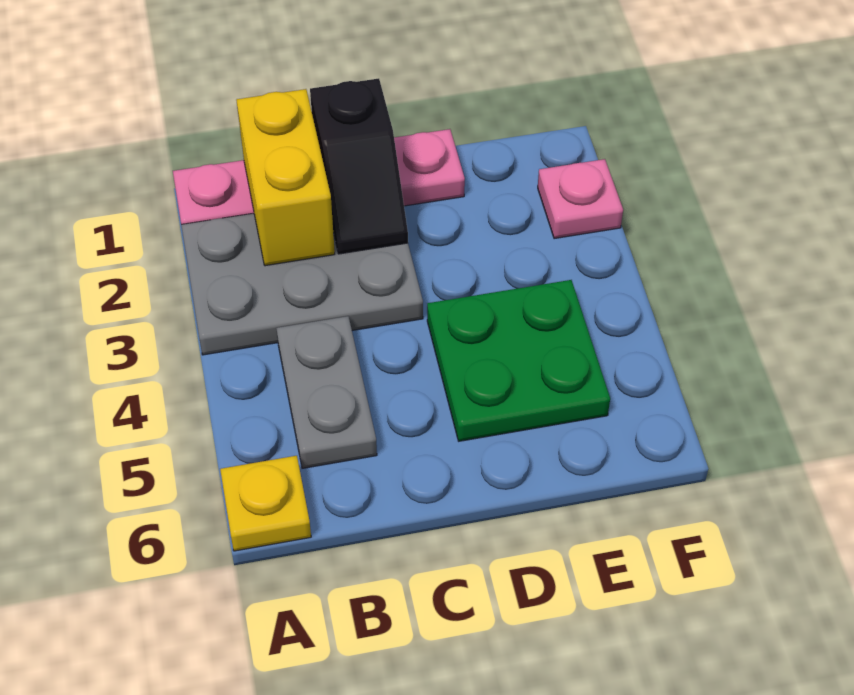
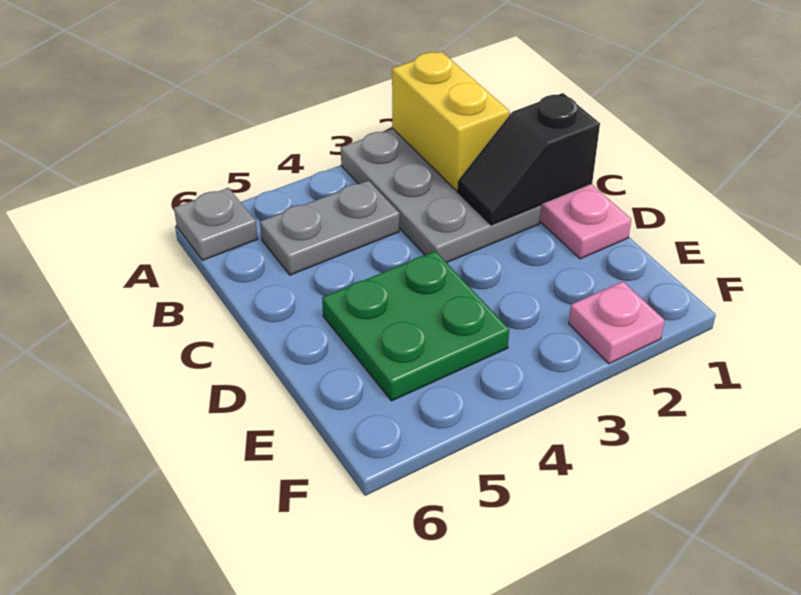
yellow plate A6 level 1 -> grey plate A6 level 1
yellow brick B1:B2 level 2 -> yellow brick A2:B2 level 2

